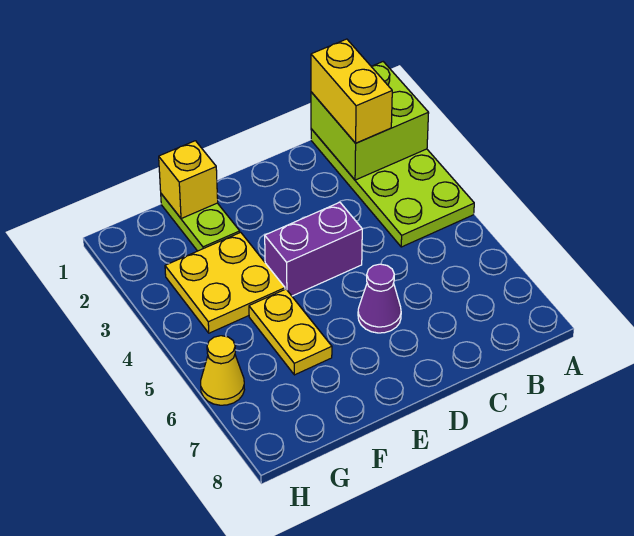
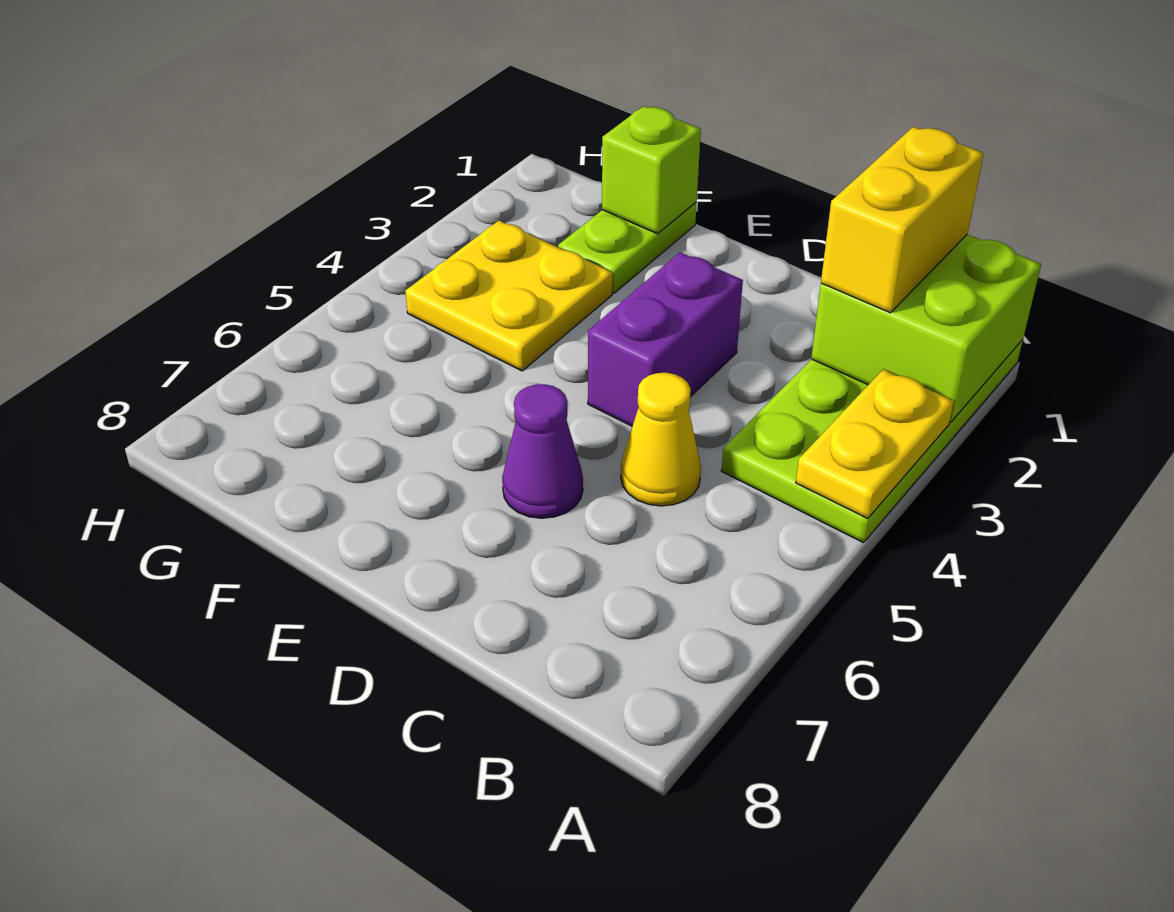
purple brick D4:E4 level 1 -> purple brick D3:D4 level 1
yellow brick F1 level 2 -> lime brick F1 level 2
yellow plate F5:F6 level 1 -> yellow plate A3:A4 level 2
yellow cone H6 level 1 -> yellow cone C5 level 1

